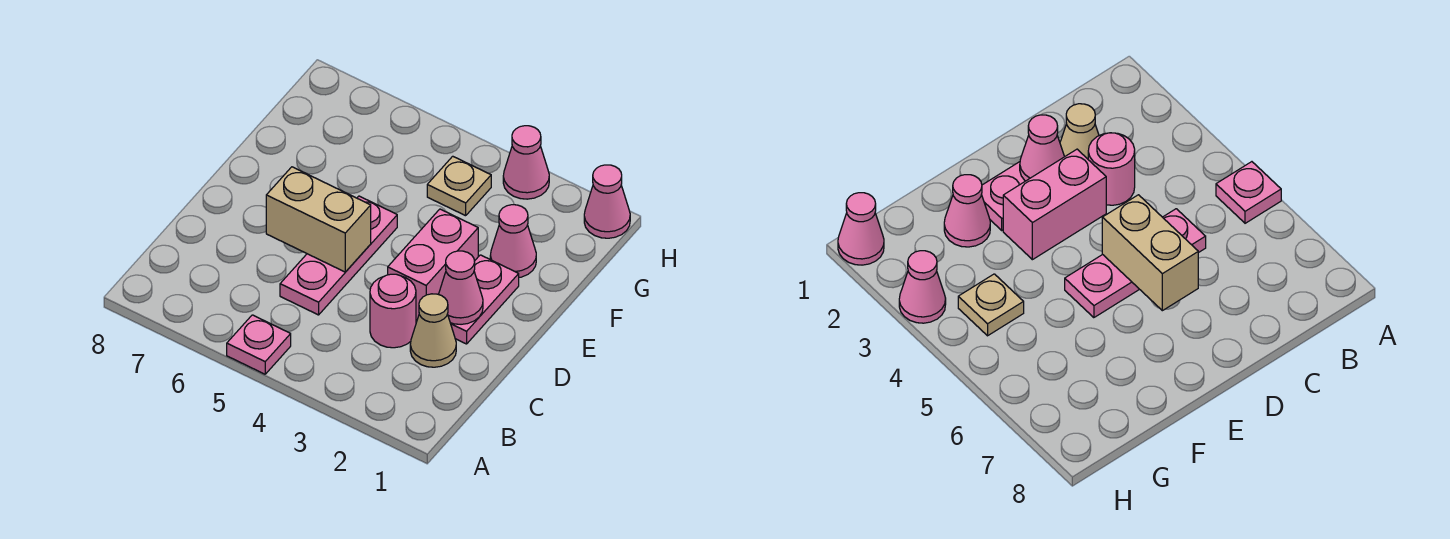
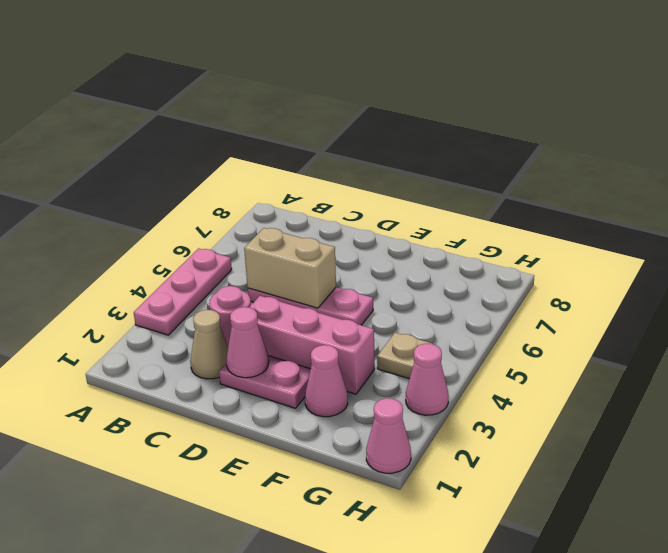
pink plate A5 level 1 -> pink plate A3:A5 level 1
pink brick D3:E3 level 1 -> pink brick D3:F3 level 1
tan brick D5:D6 level 2 -> tan brick C5:D5 level 2

